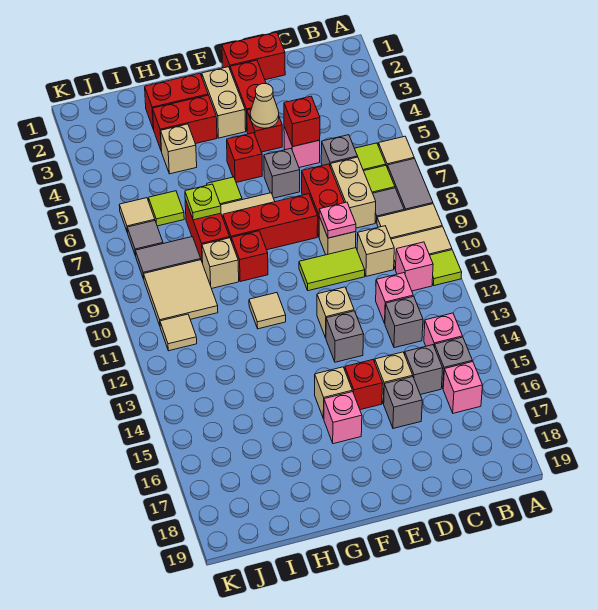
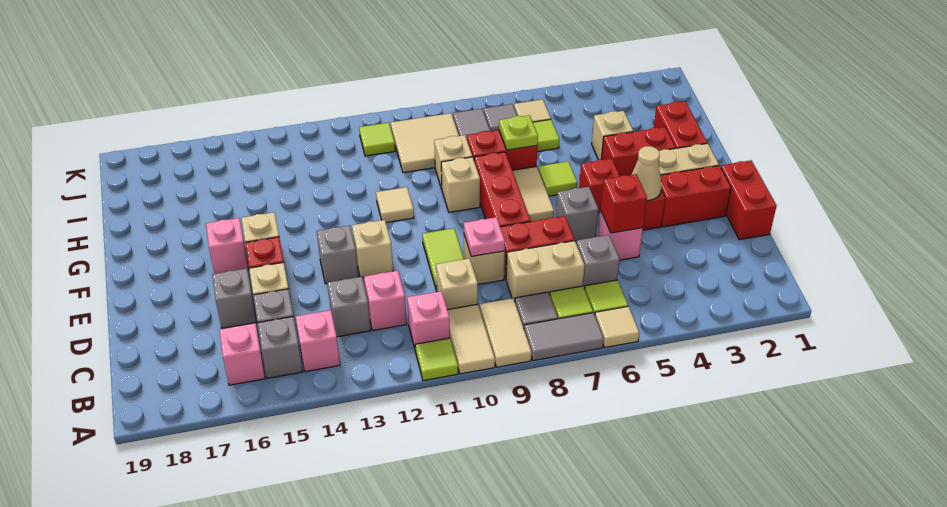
red brick G3:H3 level 1 -> red brick G3:G4 level 1
red brick G9 level 1 -> tan brick G9 level 1
tan tile J11 level 1 -> lime tile J11 level 1

